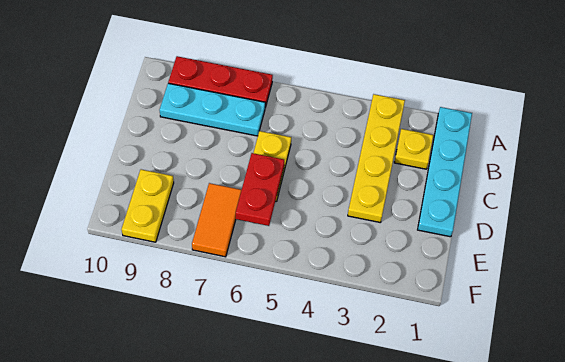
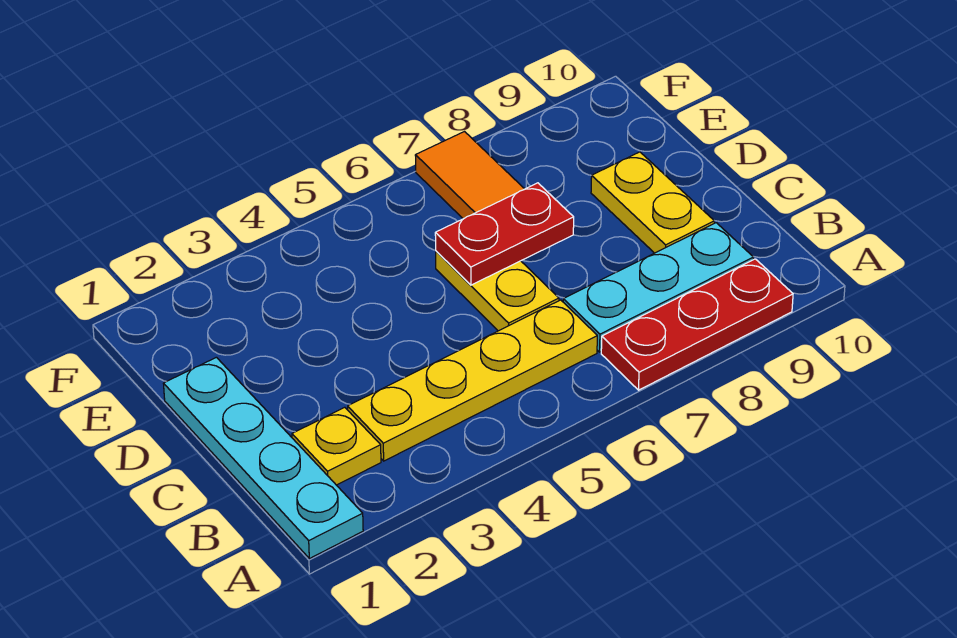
yellow plate A3:D3 level 1 -> yellow plate B3:B6 level 1
red plate D6:E6 level 2 -> red plate D6:D7 level 2
yellow plate E9:F9 level 1 -> yellow plate C9:D9 level 1

